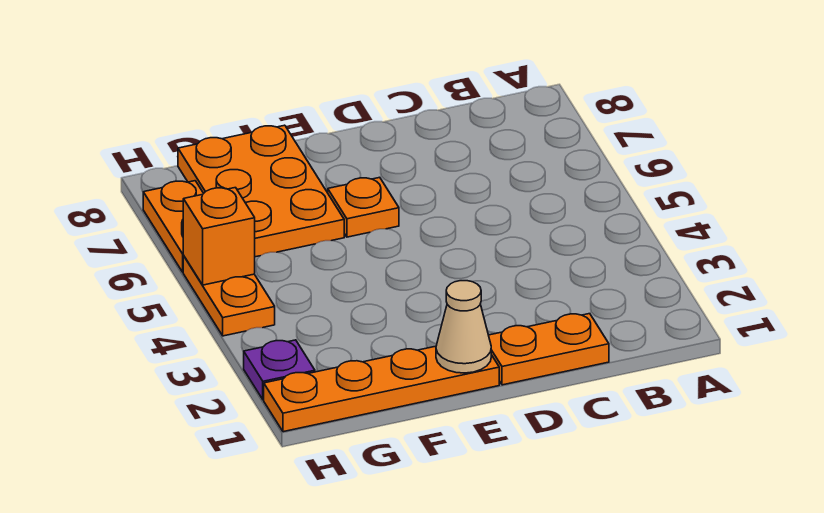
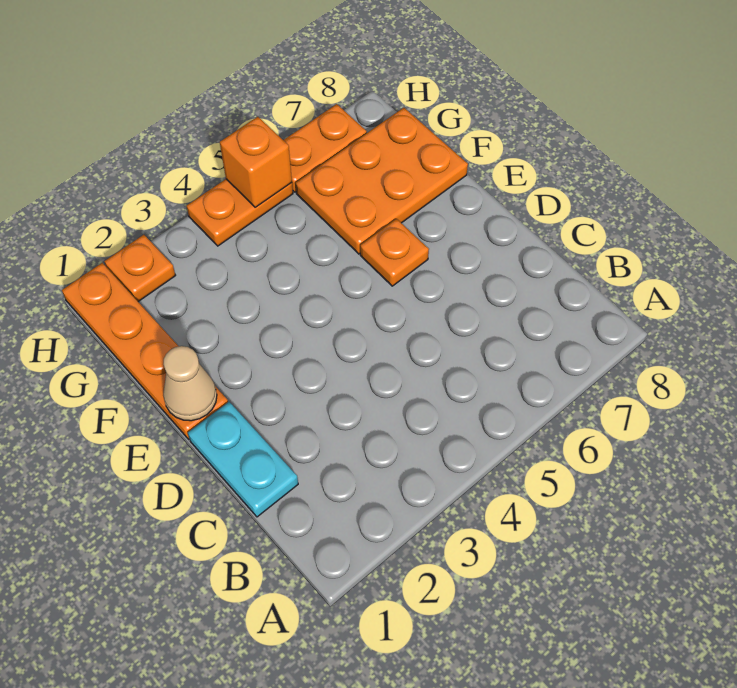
orange plate C1:D1 level 1 -> cyan plate C1:D1 level 1
purple plate H2 level 1 -> orange plate H2 level 1

